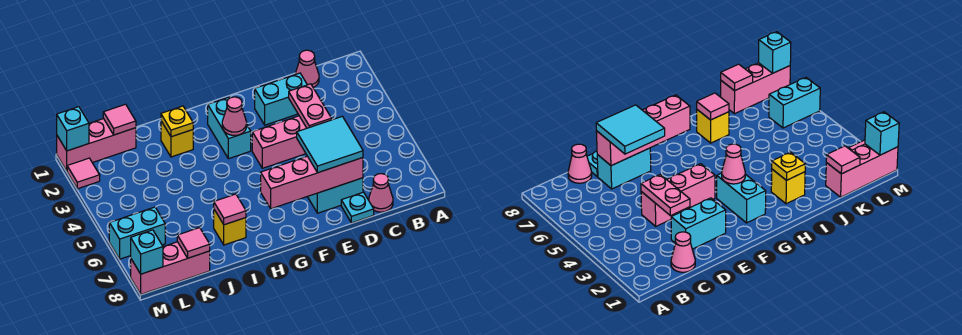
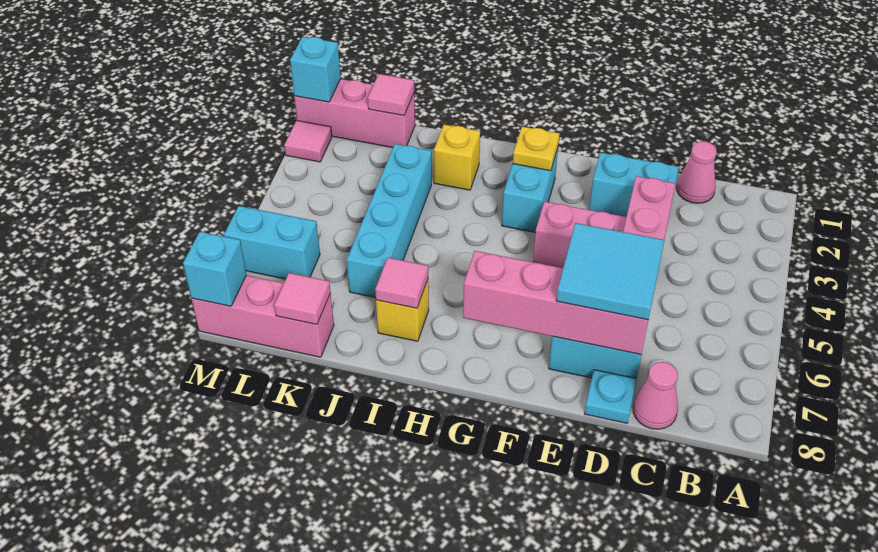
pink cone G3 level 2 -> none
yellow plate I2 level 2 -> yellow plate G2 level 2
none -> cyan brick J3:J6 level 1

